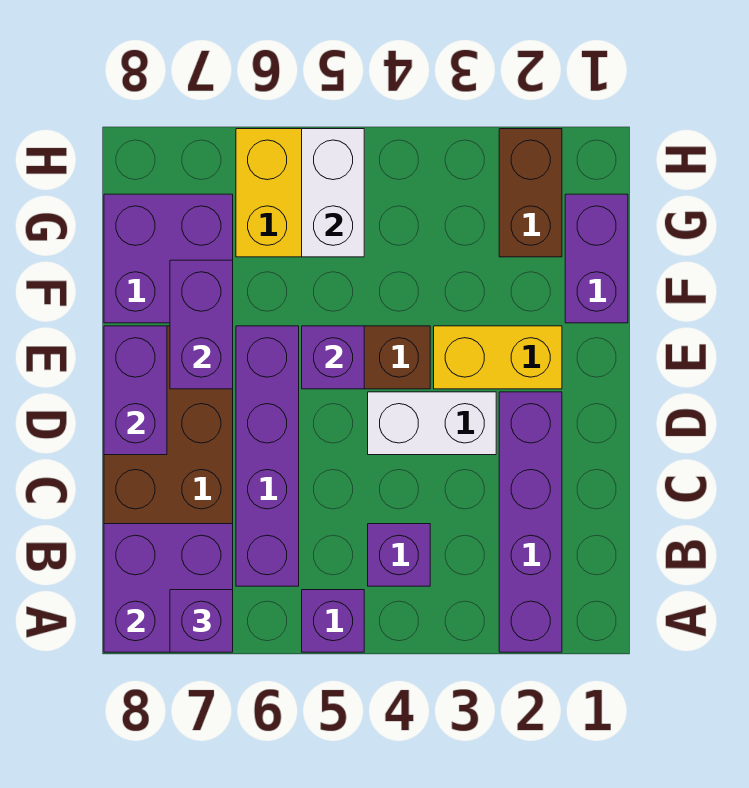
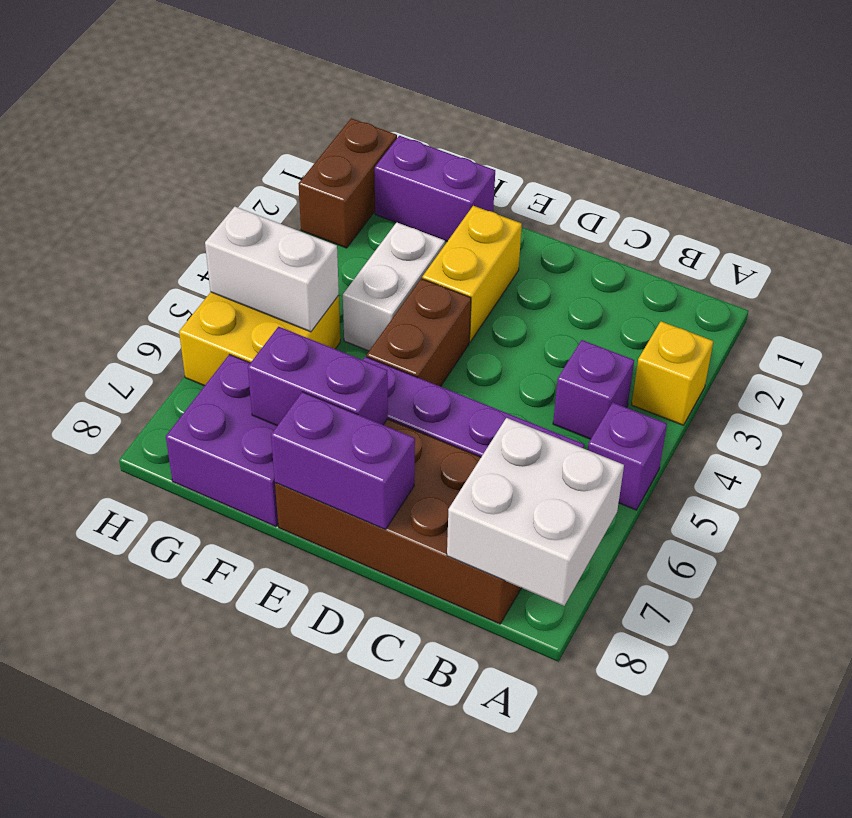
purple brick A2:D2 level 1 -> none
none -> yellow brick A3 level 1
purple brick A7:B8 level 2 -> white brick A7:B8 level 2
purple brick A7 level 3 -> none
white brick D3:D4 level 1 -> white brick F3:F4 level 1
purple brick E5 level 2 -> none
brown brick G2:H2 level 1 -> brown brick H1:H2 level 1

